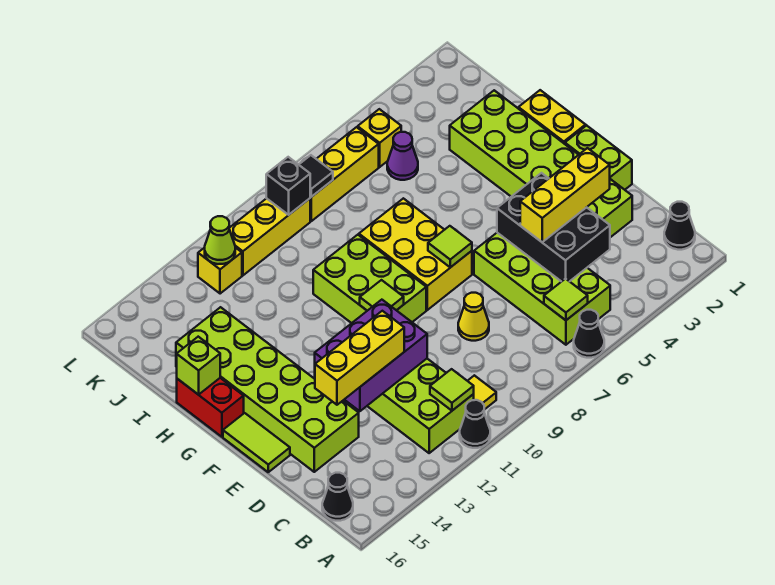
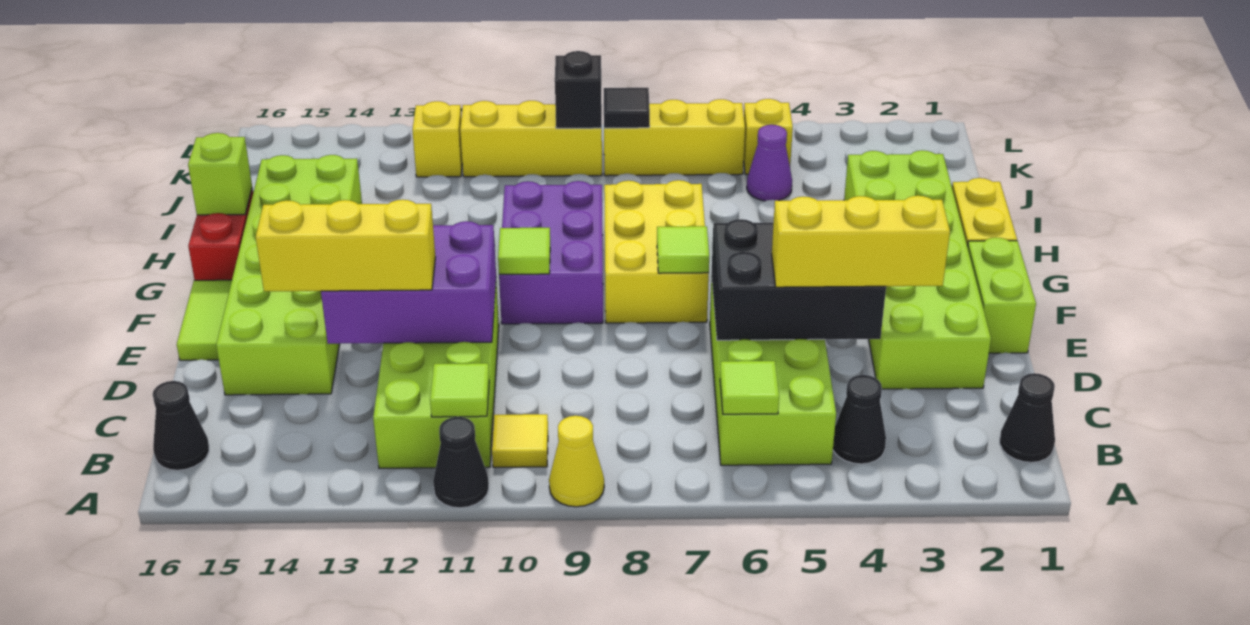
black cone A6 level 1 -> black cone B4 level 1
black brick C4:E5 level 2 -> black brick D4:E6 level 2
yellow cone D8 level 1 -> yellow cone A9 level 1
lime brick F9:H10 level 1 -> purple brick F9:H10 level 1
lime cone K12 level 2 -> none

